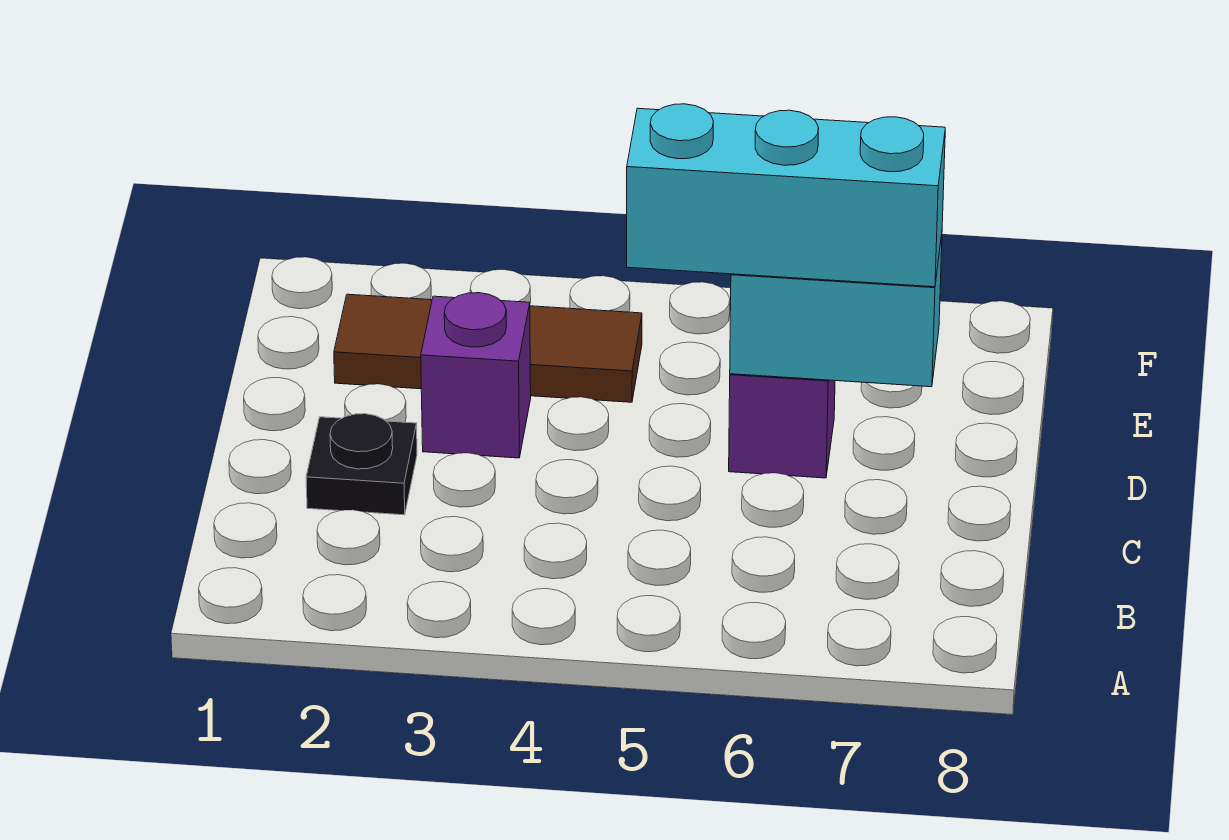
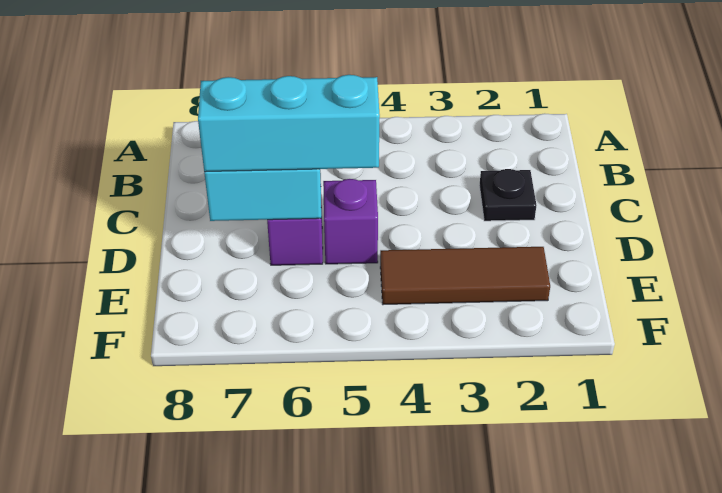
purple brick D3 level 1 -> purple brick D5 level 1

